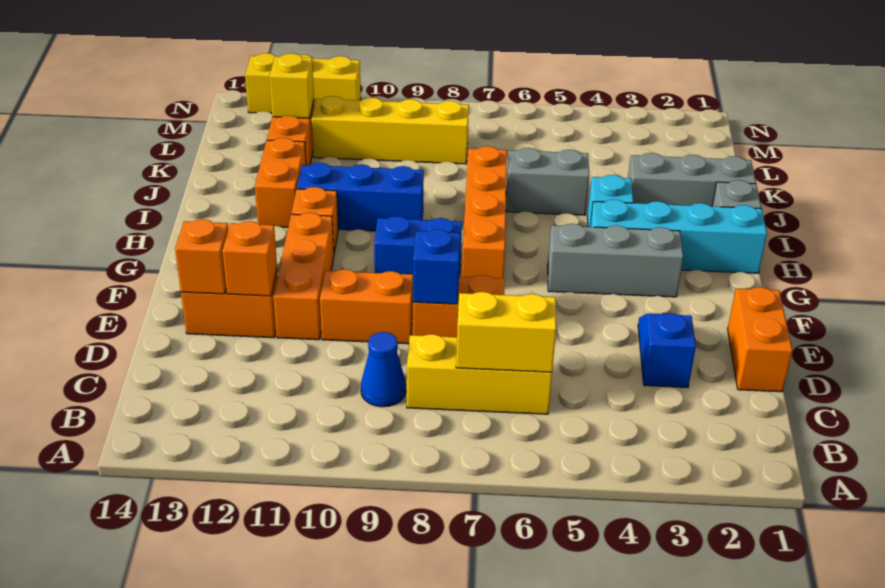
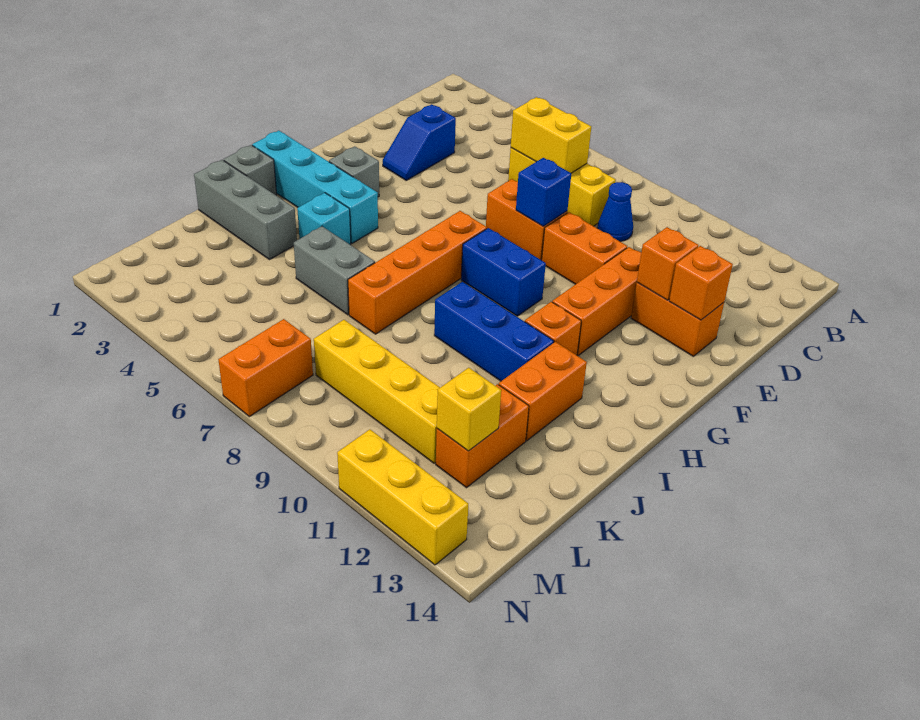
orange brick D1:E1 level 1 -> orange brick M7:N7 level 1
grey brick G3:G5 level 1 -> grey brick G3 level 1

